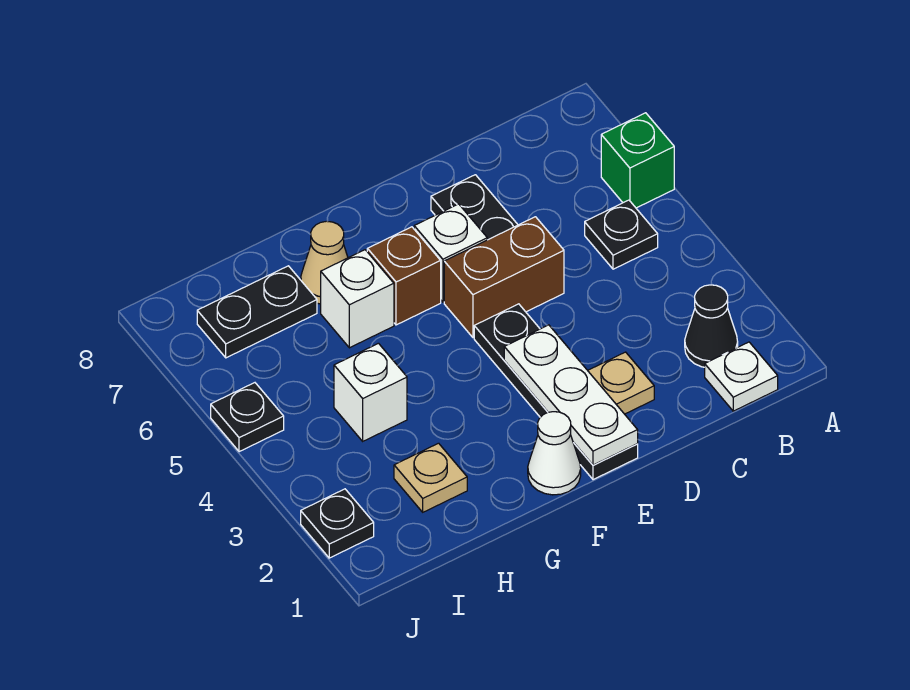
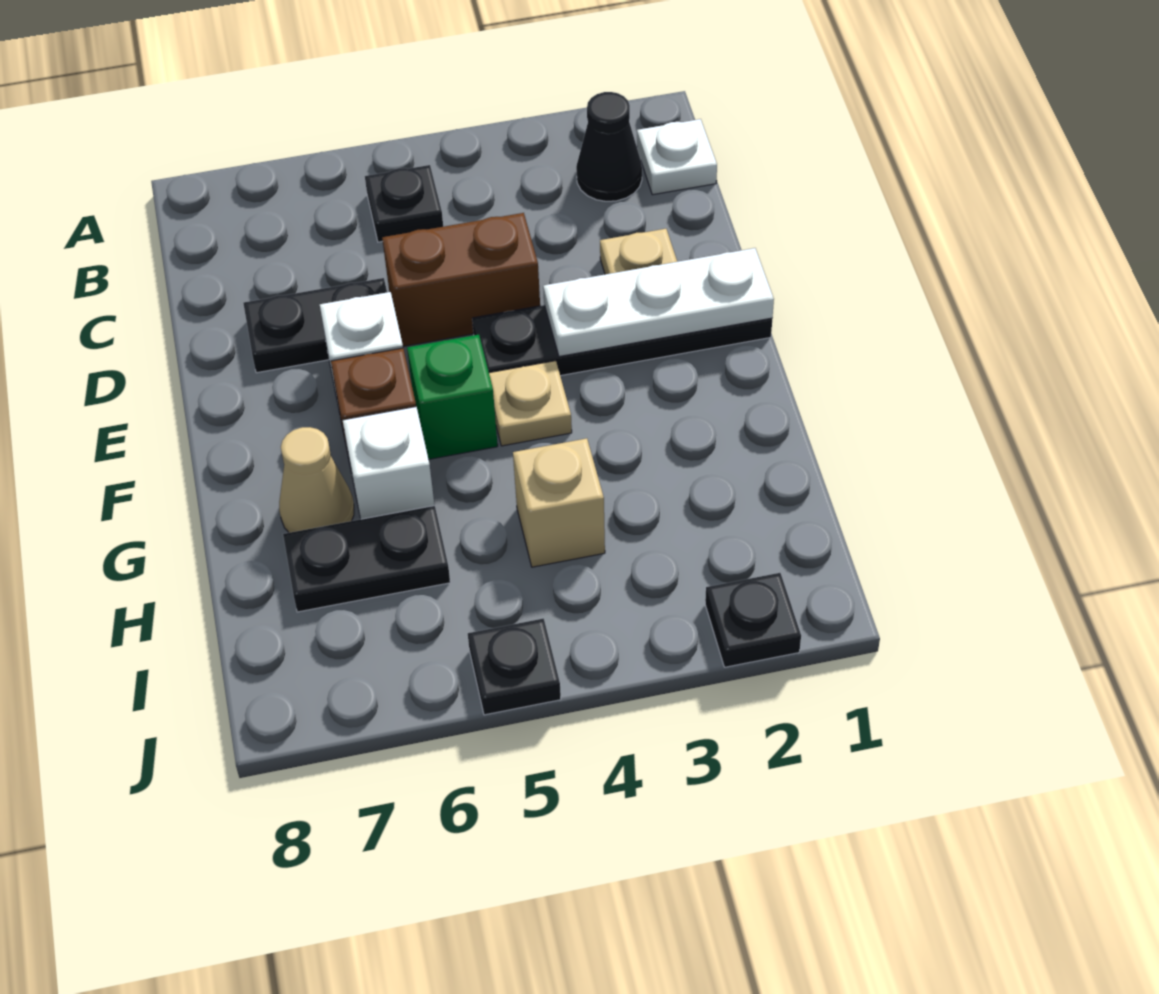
green brick A6 level 1 -> green brick F5 level 1
brown brick D5:E5 level 1 -> brown brick D4:D5 level 1
white cone F1 level 1 -> none
tan plate H2 level 1 -> tan plate F4 level 1
white brick H4 level 1 -> tan brick H4 level 1
black plate H7:I7 level 1 -> black plate H6:H7 level 1

